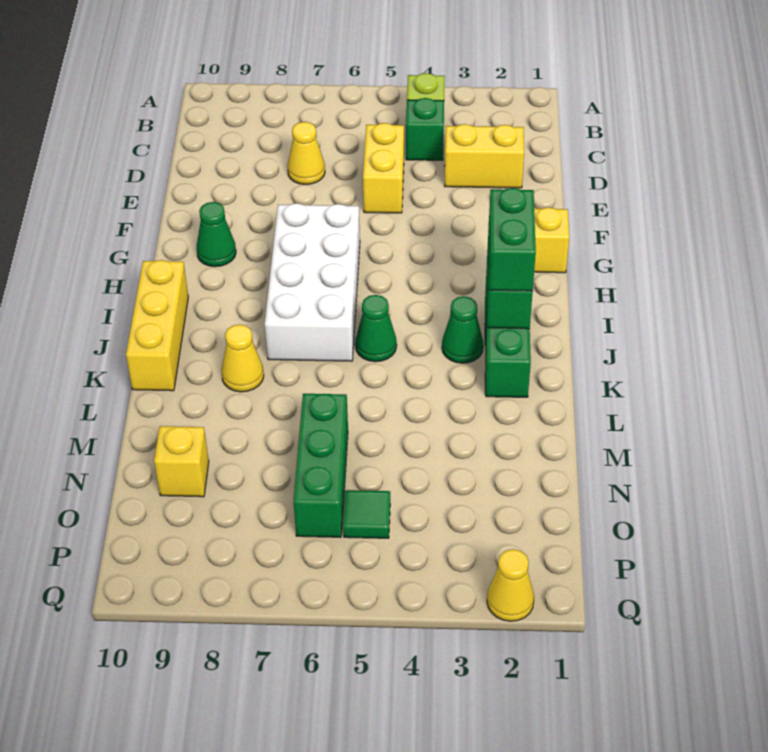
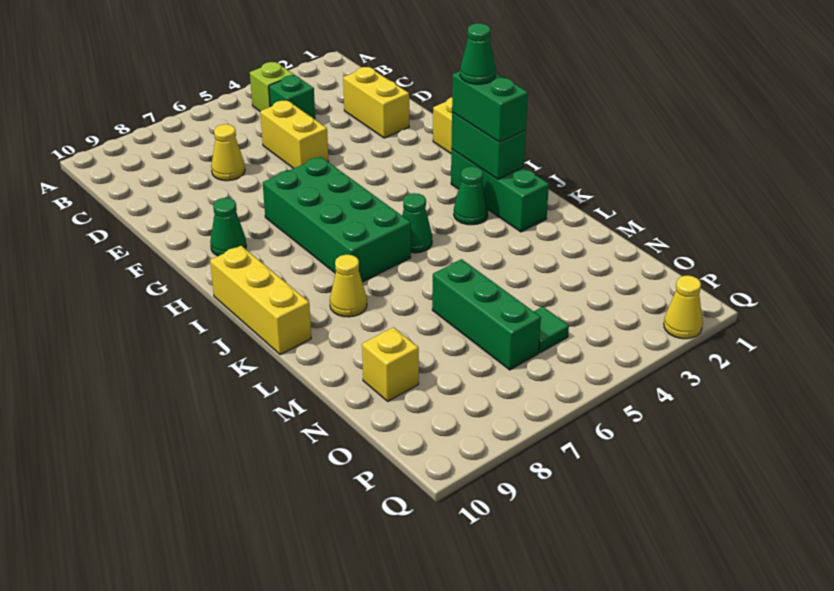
yellow brick D2:D3 level 1 -> yellow brick D2:E2 level 1
white brick G6:J7 level 1 -> green brick G6:J7 level 1
none -> green cone I2 level 4

